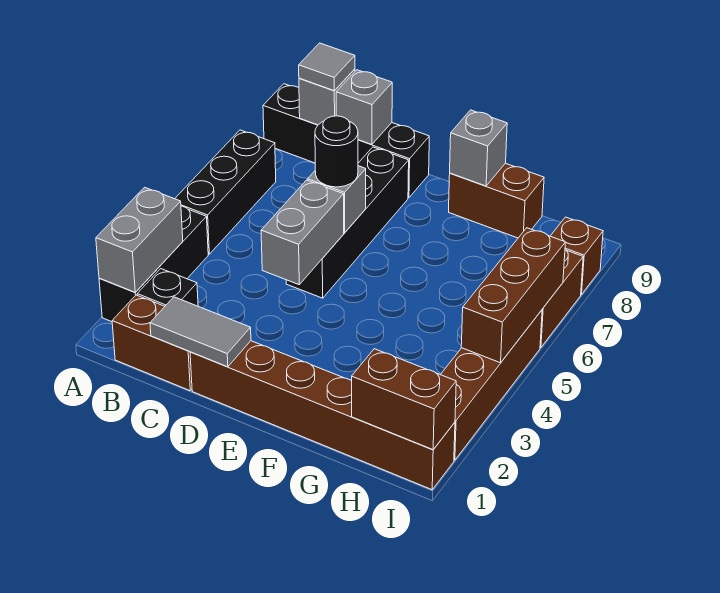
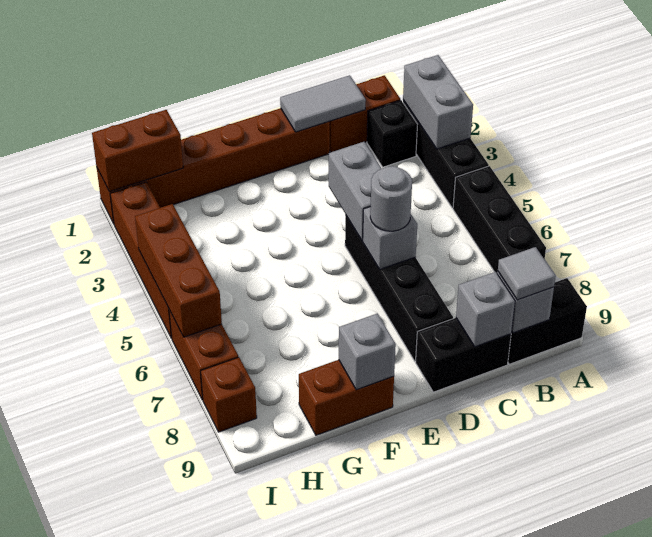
black round brick D6 level 3 -> grey round brick D6 level 3

